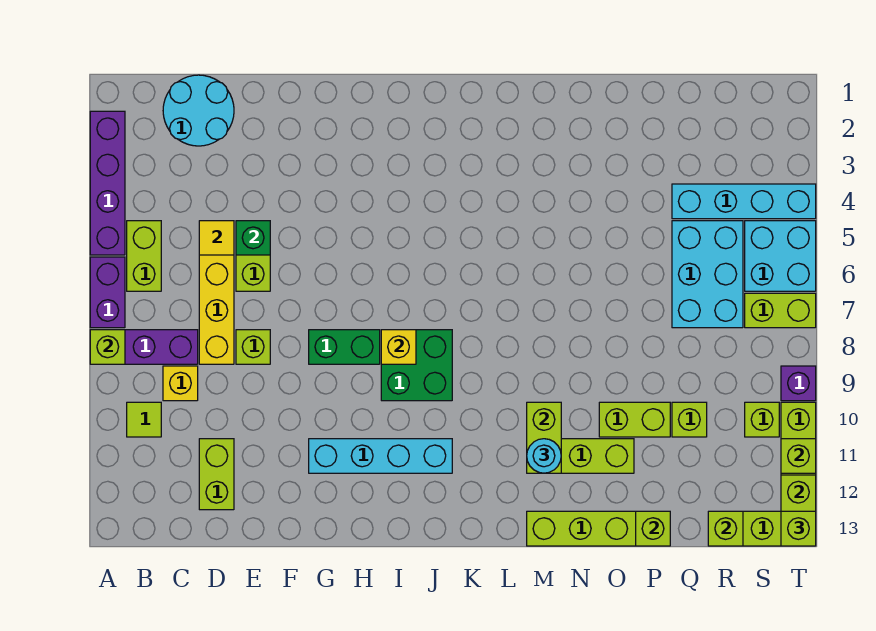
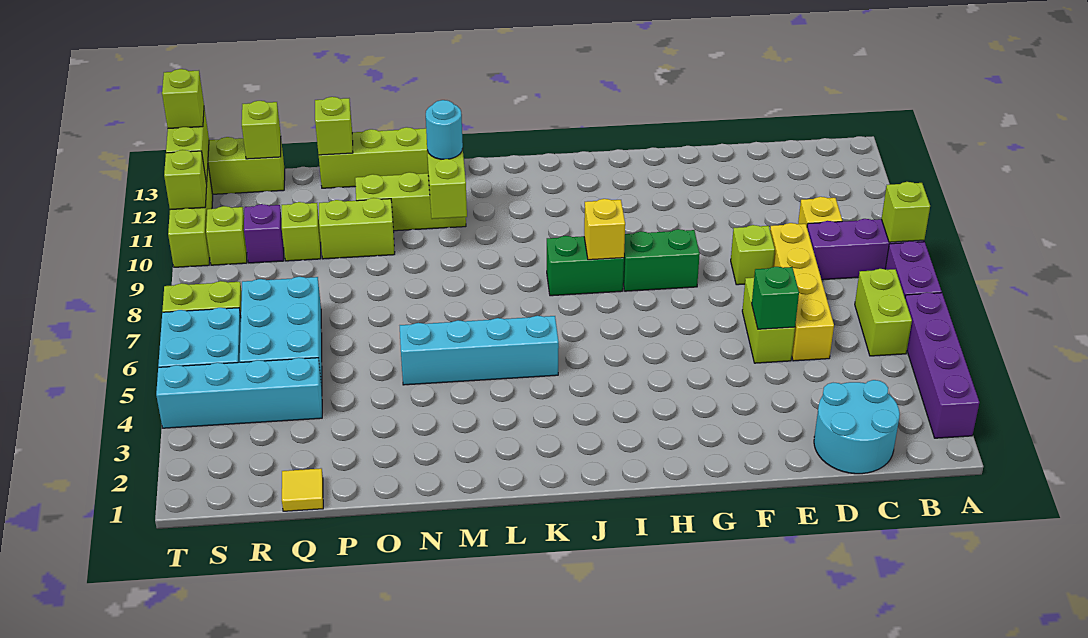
lime tile B10 level 1 -> none
yellow tile D5 level 2 -> yellow tile Q1 level 1
lime brick D11:D12 level 1 -> none
cyan brick G11:J11 level 1 -> cyan brick K5:N5 level 1
green brick I8:J9 level 1 -> green brick I8:J8 level 1
purple brick T9 level 1 -> purple brick R10 level 1

